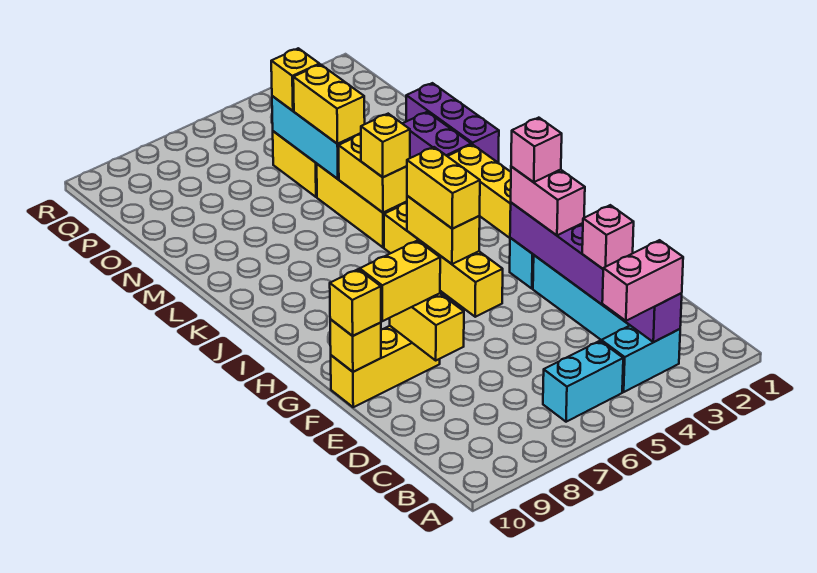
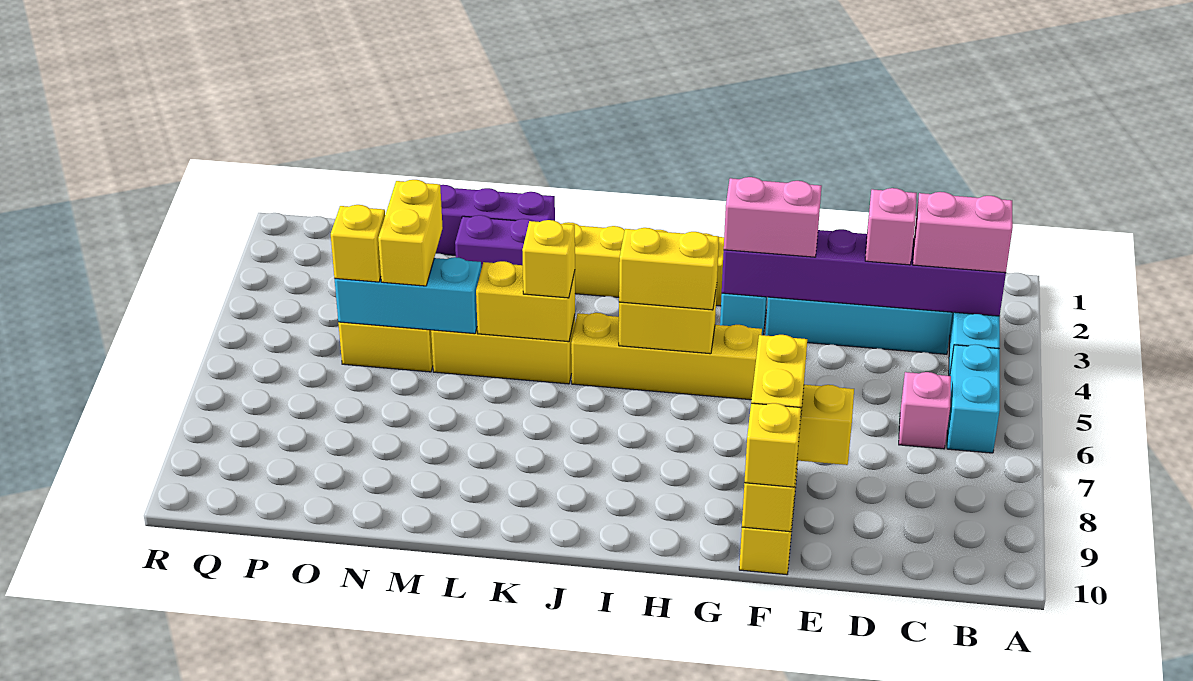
pink brick B3:B4 level 3 -> pink brick B3:C3 level 3
pink brick G3 level 4 -> pink brick C6 level 1
yellow brick M5:N5 level 3 -> yellow brick N4:N5 level 3

